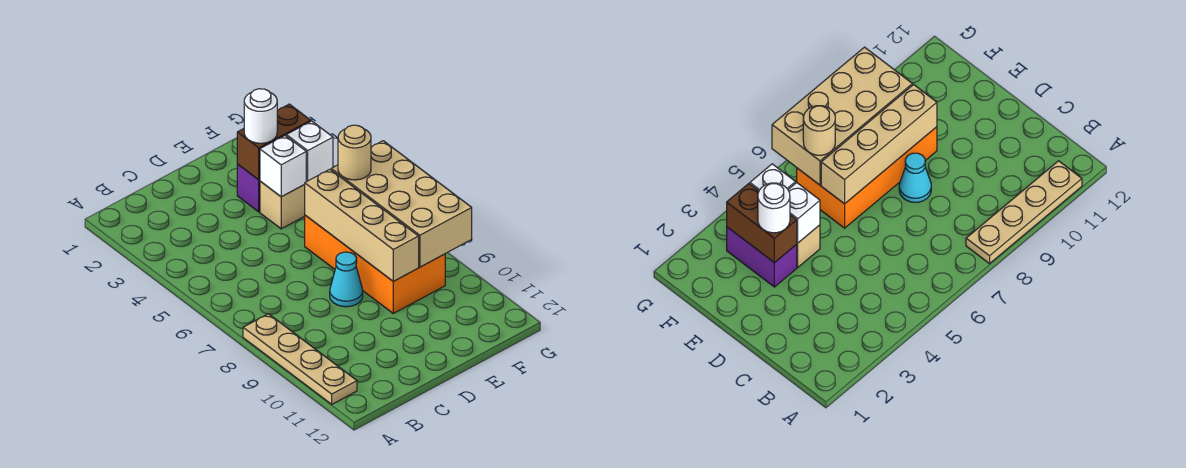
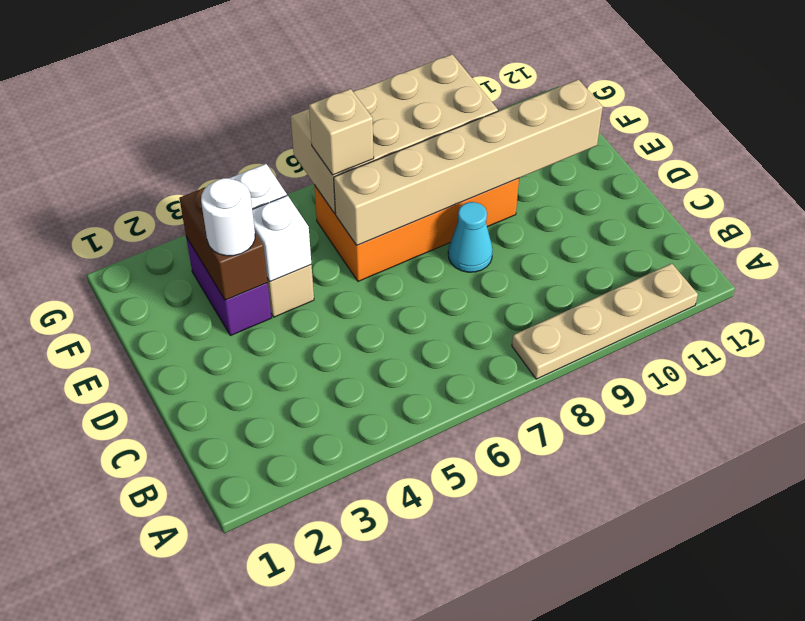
tan brick E6:E9 level 2 -> tan brick E6:E11 level 2
tan round brick F6 level 3 -> tan brick F6 level 3

